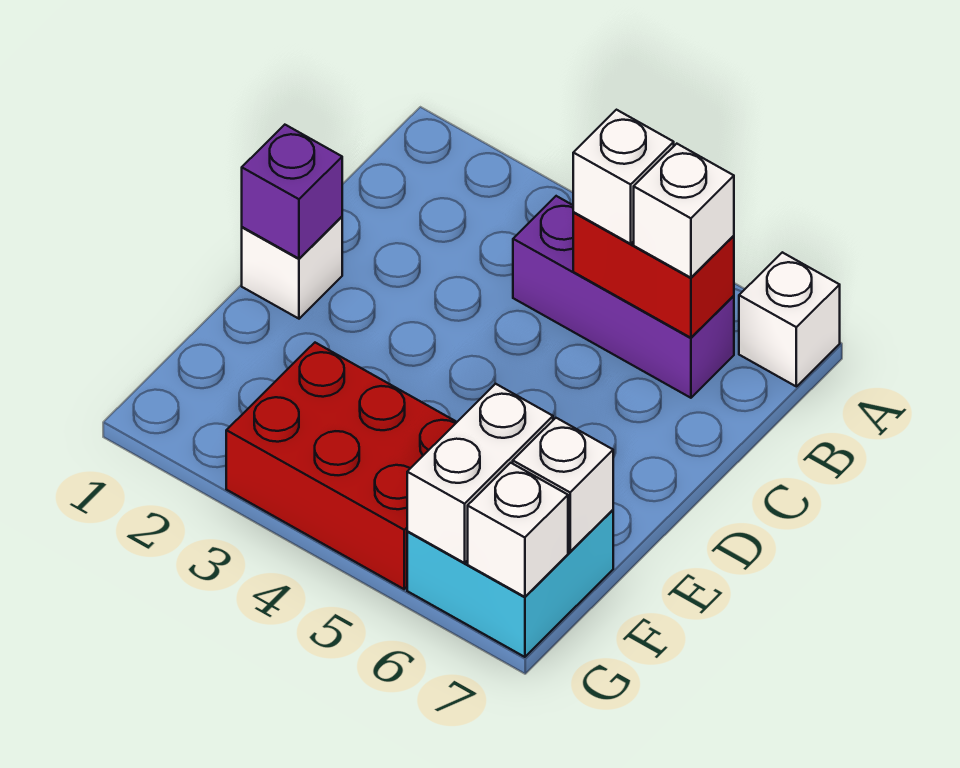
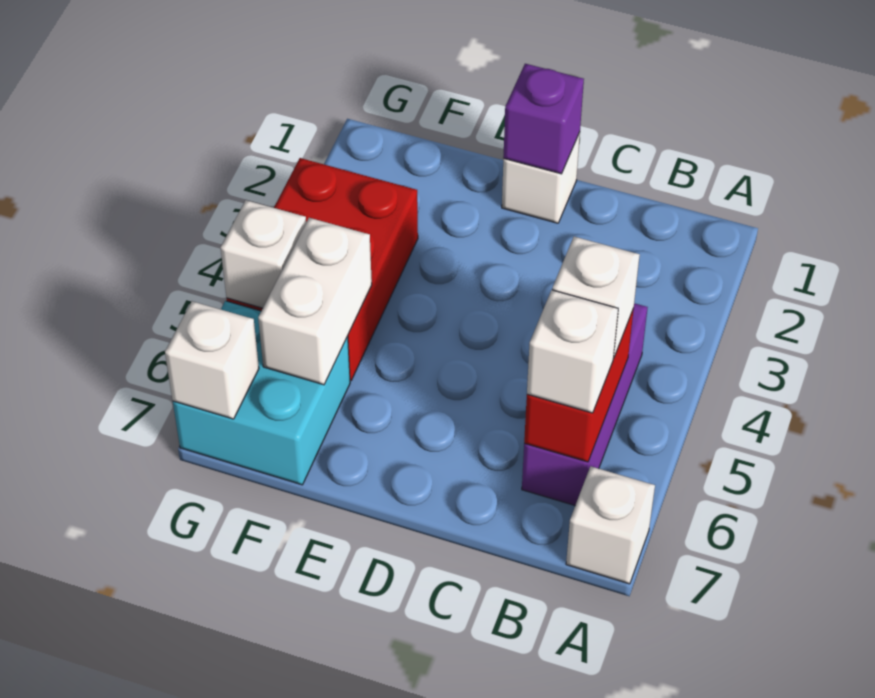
white brick F6:G6 level 2 -> white brick F5:F6 level 2
white brick F7 level 2 -> white brick G5 level 2

